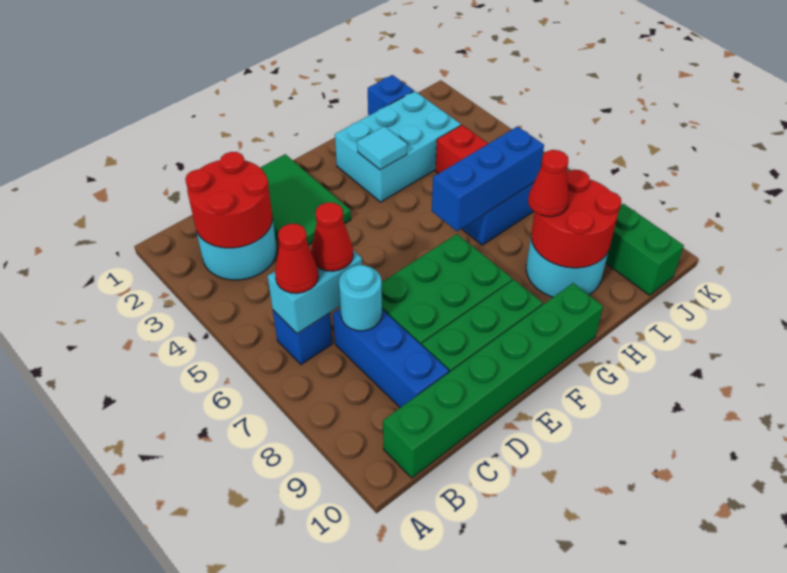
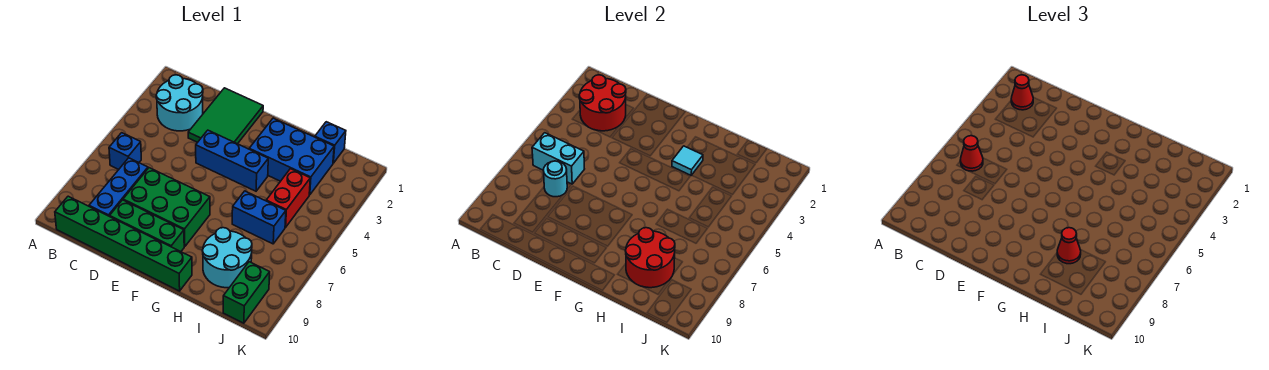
red cone C6 level 3 -> red cone B2 level 3
cyan brick G2:I3 level 1 -> blue brick G2:I3 level 1
blue brick G6:I6 level 2 -> blue brick E4:G4 level 1

